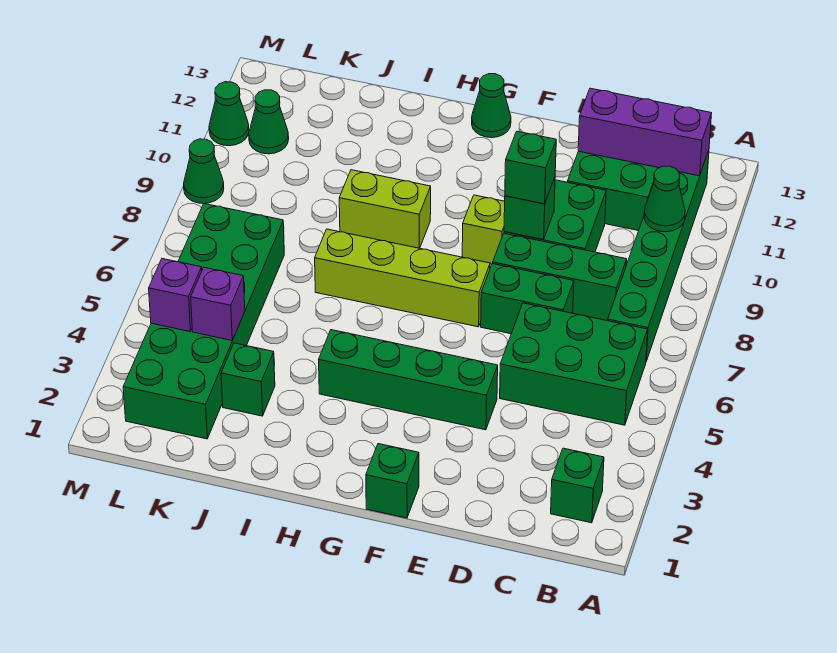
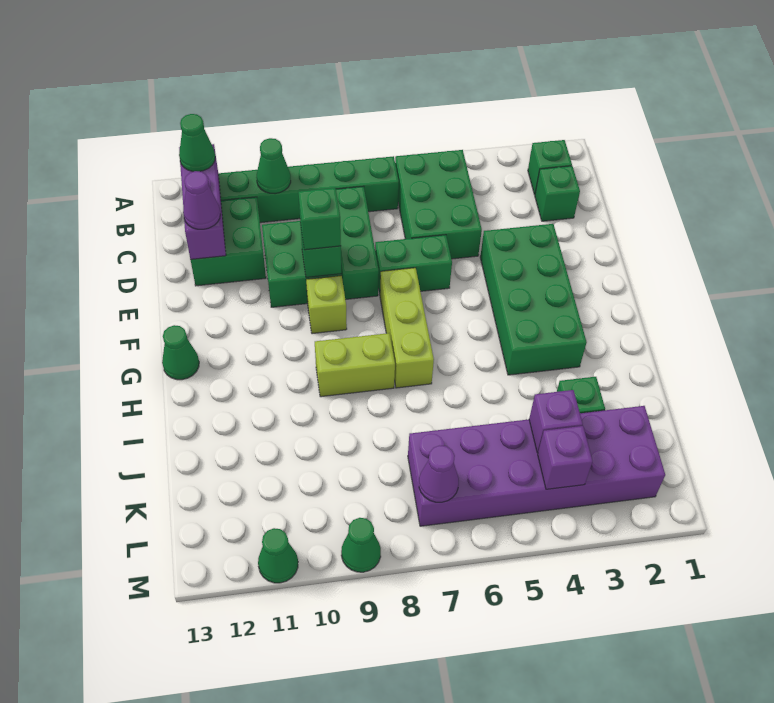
green brick D7:E7 level 1 -> green brick E6:E7 level 1
none -> purple cone D12 level 3
green brick E4:H4 level 1 -> green brick E3:H4 level 1
green brick F1 level 1 -> green brick C2 level 1
lime brick F7:I7 level 1 -> lime brick F7:H7 level 1
lime brick H9:I9 level 1 -> lime brick H8:H9 level 1
green brick K2:L7 level 1 -> purple brick K2:L7 level 1
none -> purple cone L7 level 2
green cone L11 level 1 -> green cone B12 level 3

